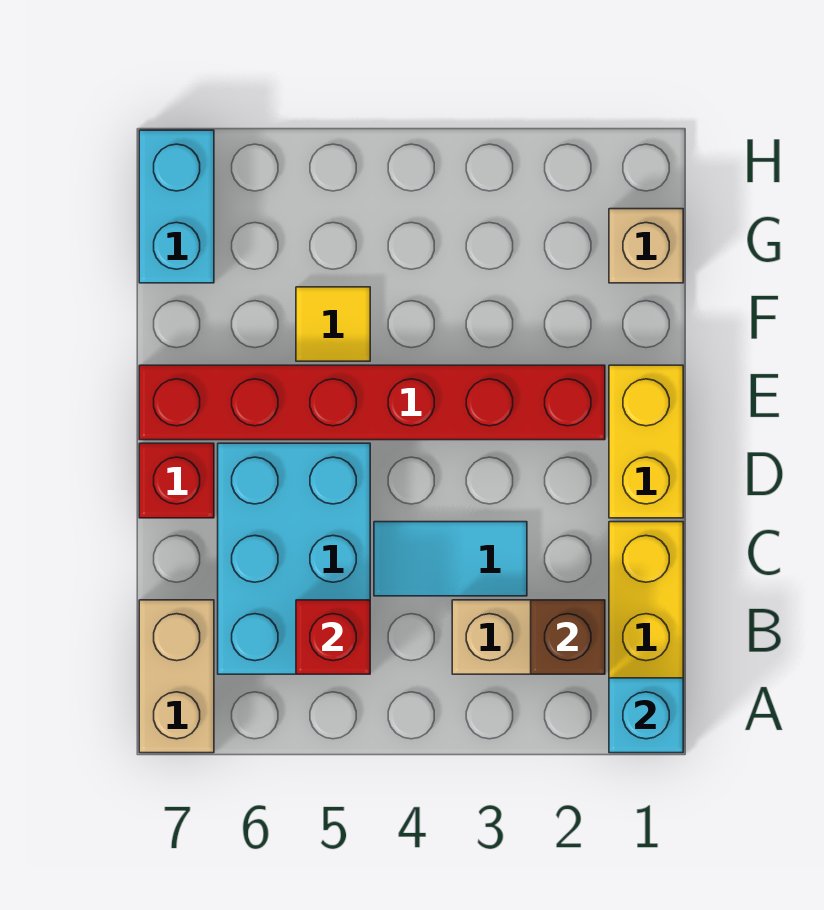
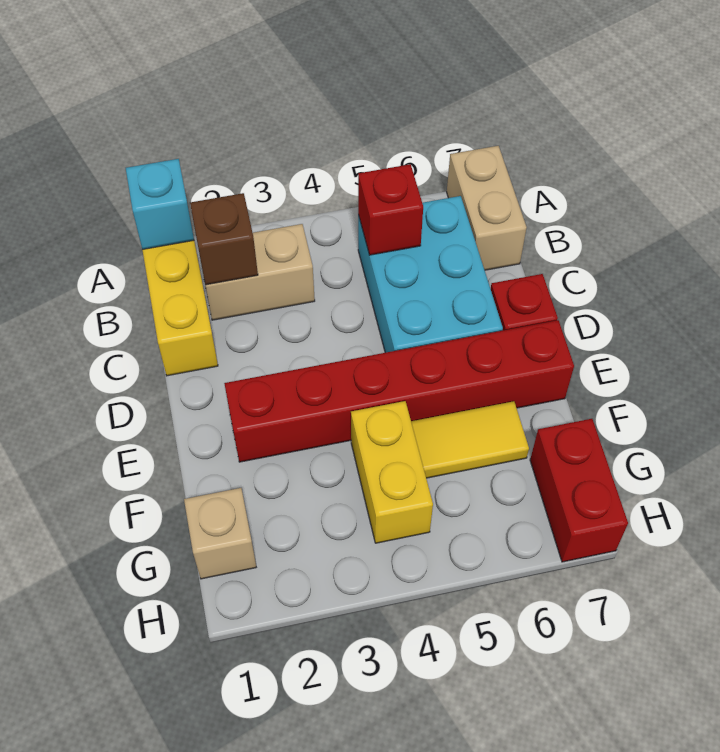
cyan tile C3:C4 level 1 -> none
yellow brick D1:E1 level 1 -> yellow brick F4:G4 level 1
yellow tile F5 level 1 -> yellow tile F5:F6 level 1
cyan brick G7:H7 level 1 -> red brick G7:H7 level 1

